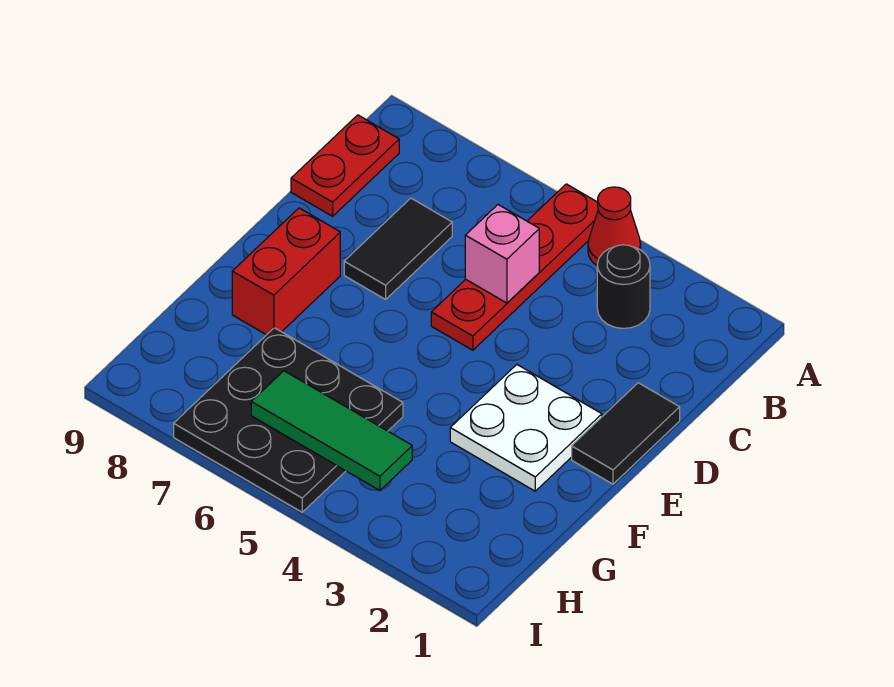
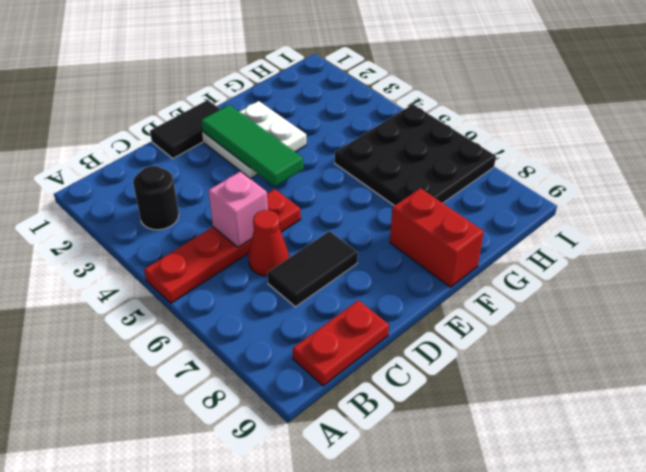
red cone A4 level 1 -> red cone C6 level 1
red brick E8:F8 level 1 -> red brick F8:F9 level 1
green tile H4:H6 level 2 -> green tile E2:E4 level 2

